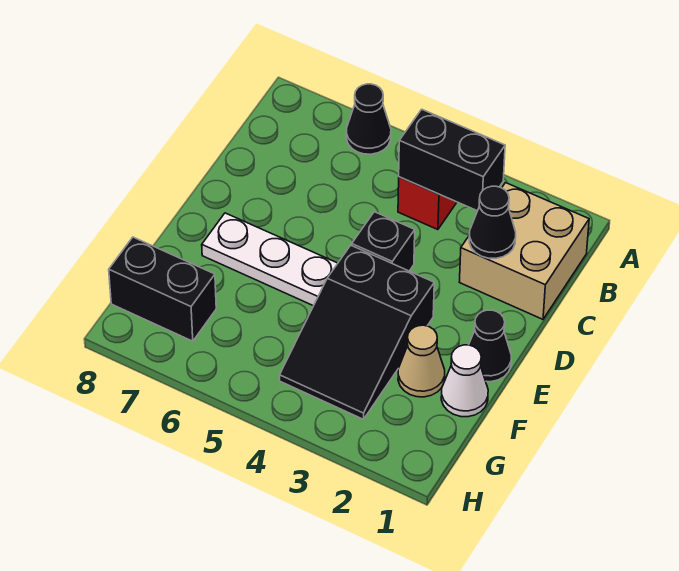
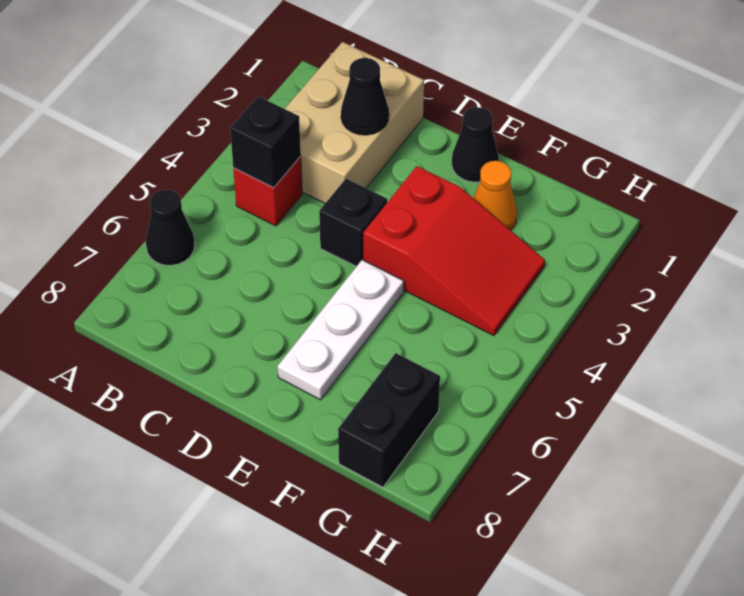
tan brick B1:C2 level 1 -> tan brick B1:C3 level 1
black brick B3:B4 level 2 -> black brick B4 level 2
black slope E3:G4 level 1 top E -> red slope E3:G4 level 1 top E
white cone F1 level 1 -> none
tan cone F2 level 1 -> orange cone F2 level 1

